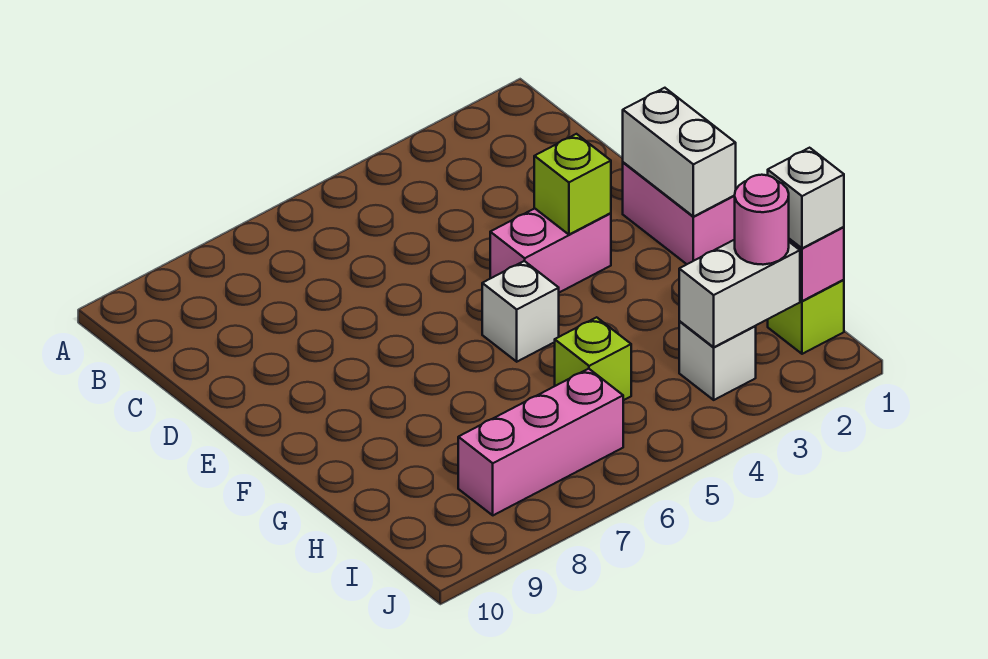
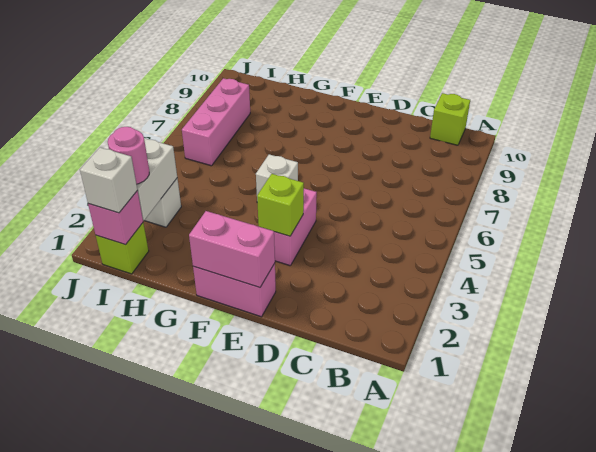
white brick E1:F1 level 2 -> pink brick E1:F1 level 2
lime brick H5 level 1 -> lime brick B10 level 1

